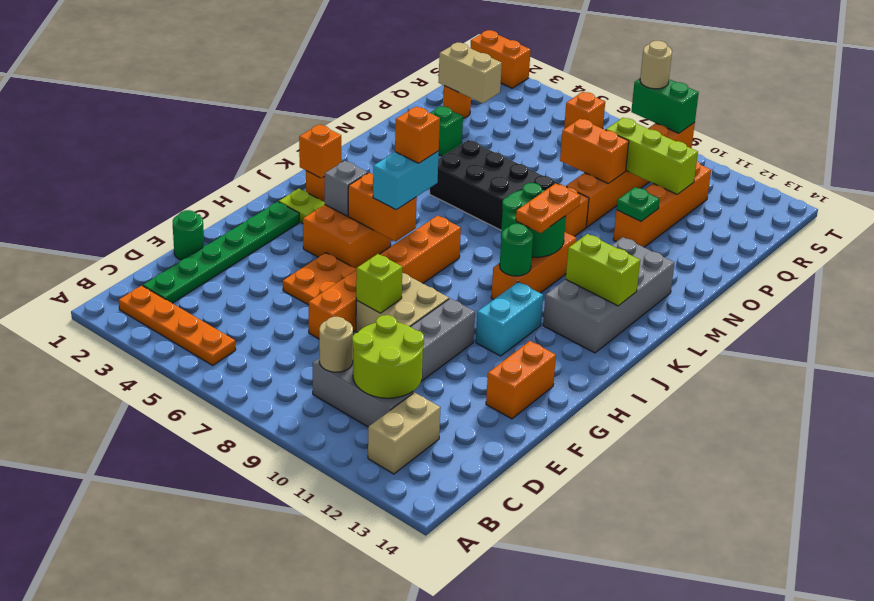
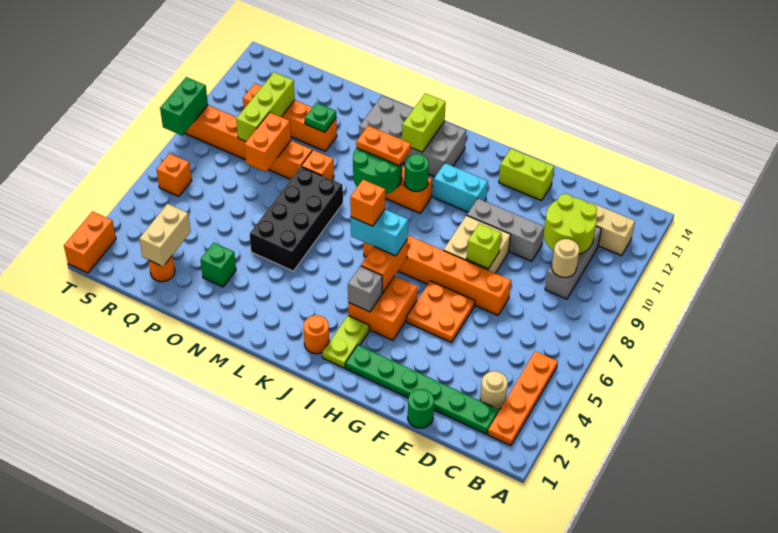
orange brick F13:G13 level 1 -> lime brick F13:G13 level 1
orange brick J2 level 2 -> none
tan round brick T8 level 3 -> tan round brick C3 level 1

